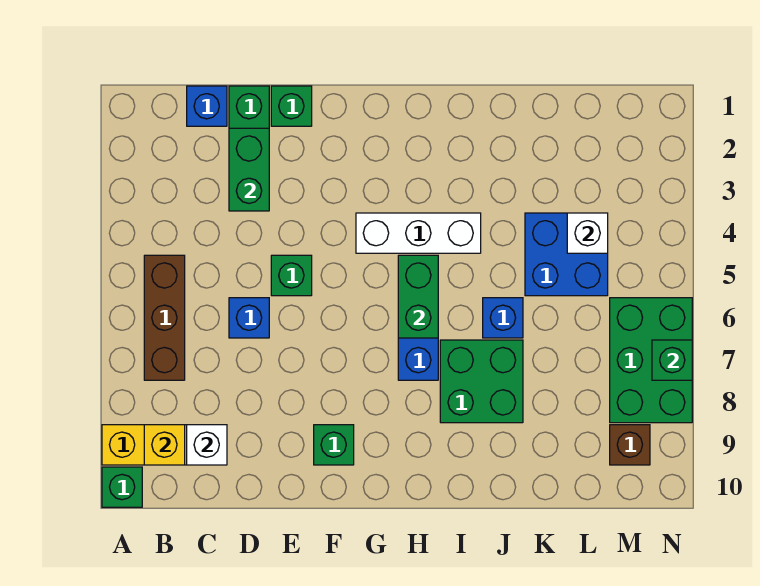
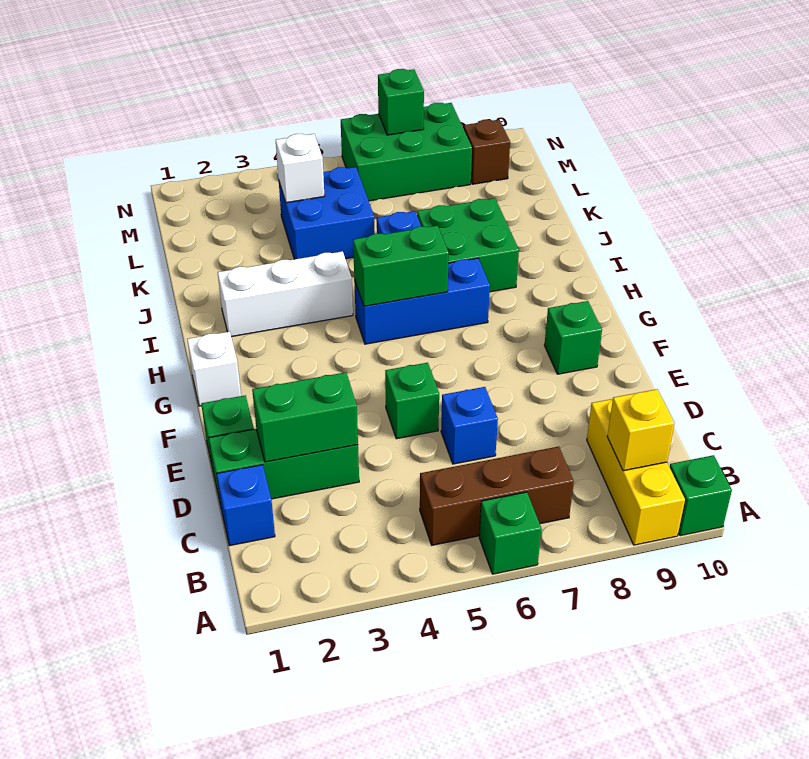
none -> green brick A6 level 1
white brick C9 level 2 -> white brick G1 level 1
white brick G4:I4 level 1 -> white brick I2:I4 level 1

